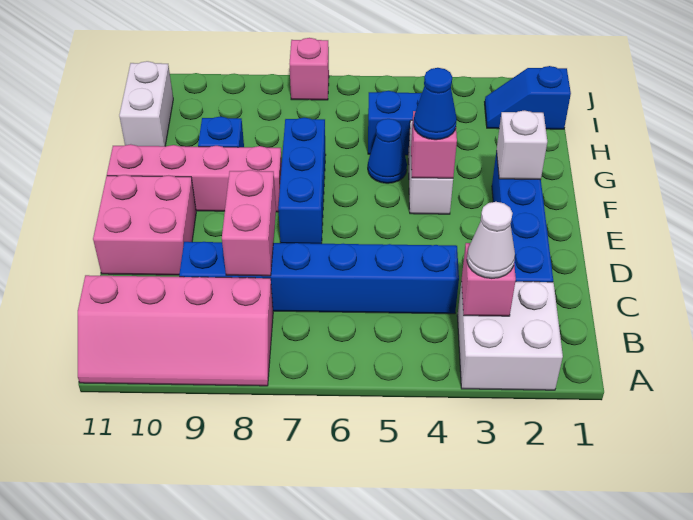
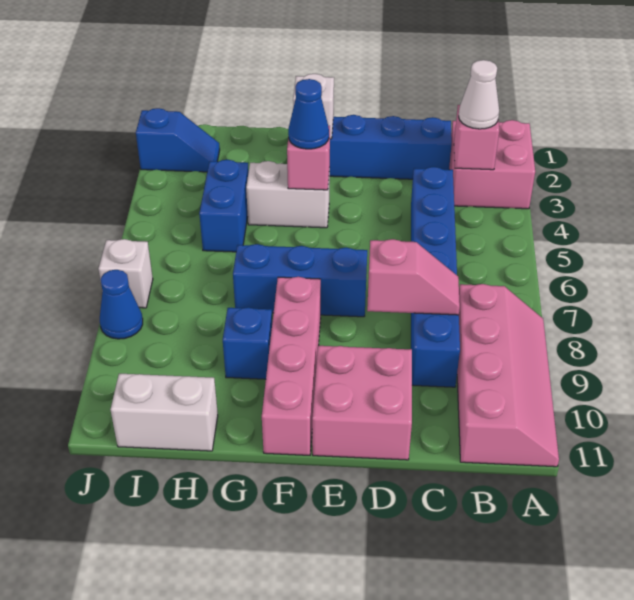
white brick A2:B3 level 1 -> pink brick A2:B3 level 1
pink brick C8:D8 level 2 -> pink slope C8:D8 level 2 top D
blue cone G5 level 1 -> blue cone J8 level 1
blue slope I1:I2 level 1 top 1 -> blue slope I2:J2 level 1 top J
pink brick J7 level 1 -> white brick J7 level 1

